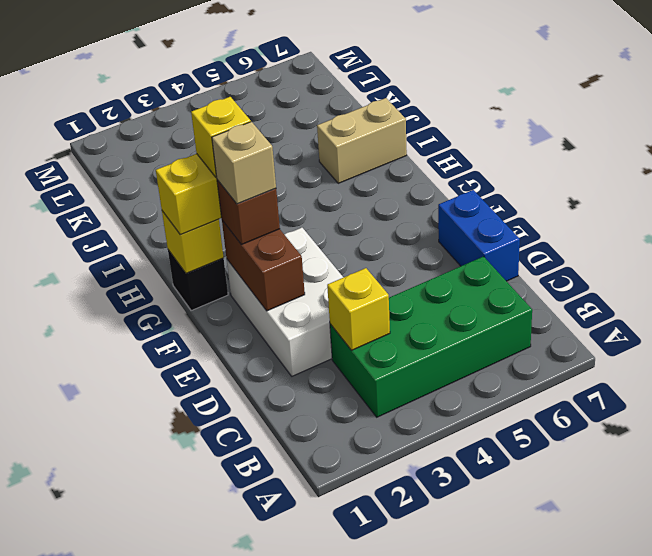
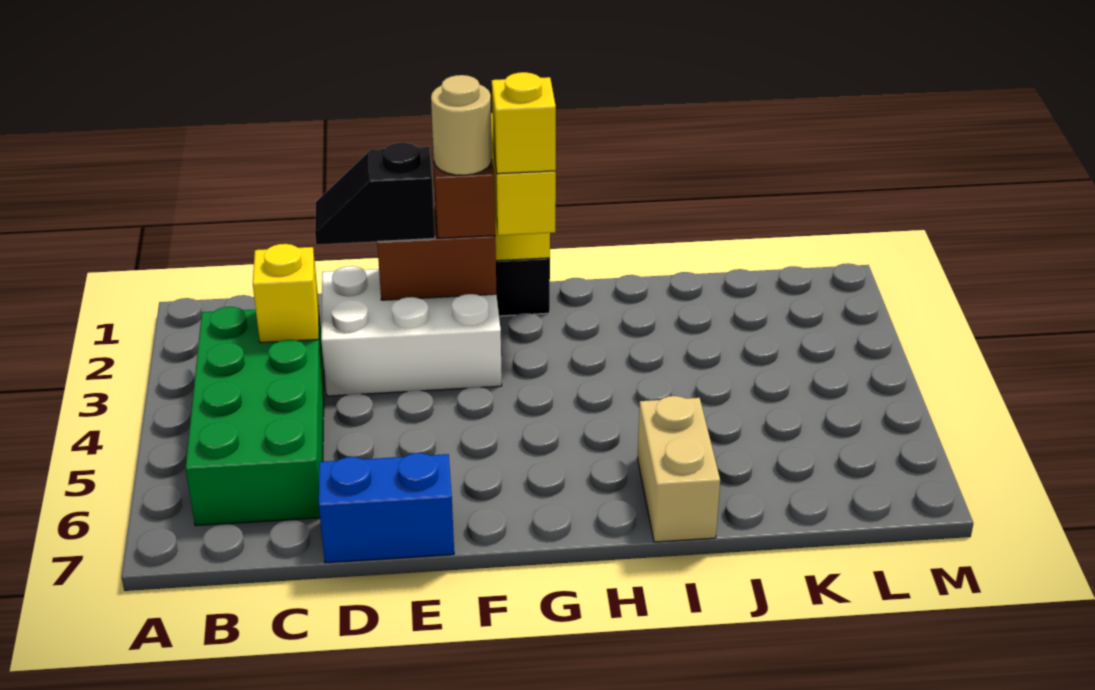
none -> black slope D2:E2 level 3 top E
tan brick F2 level 4 -> tan round brick F2 level 4

